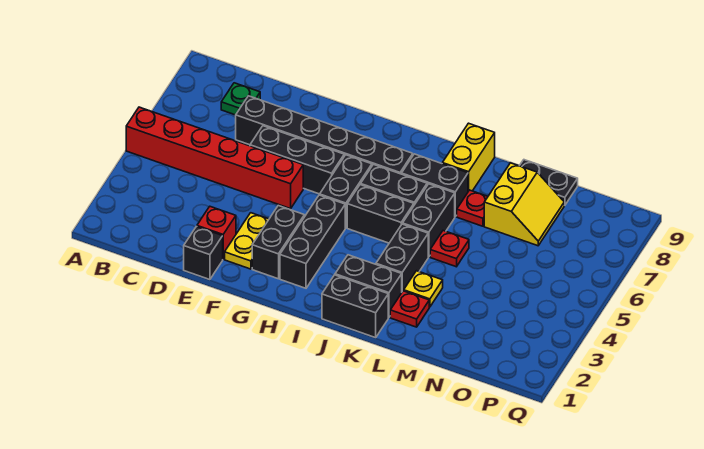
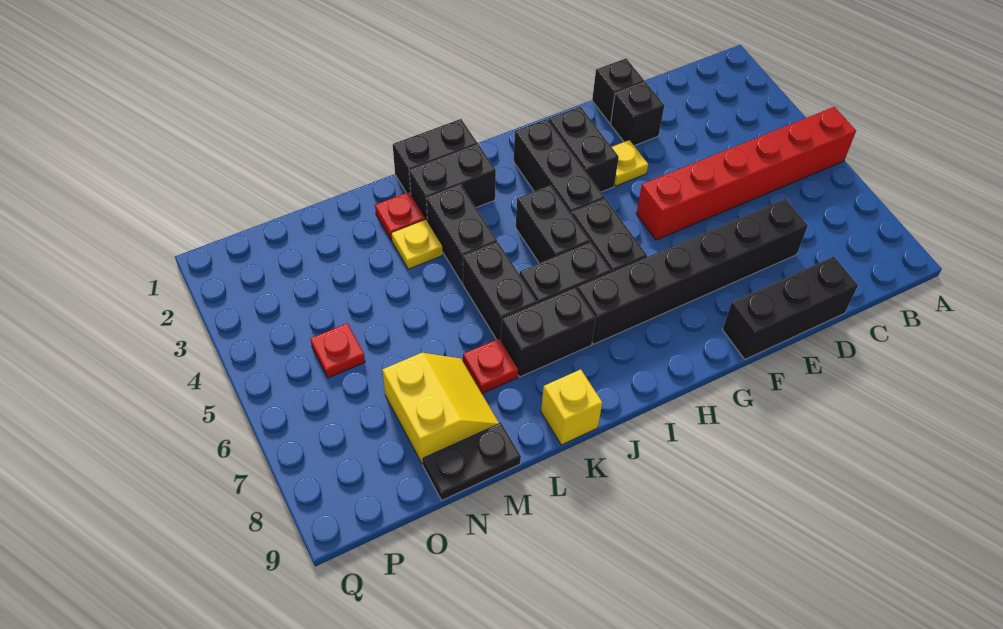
green plate C8 level 1 -> none
red brick E2 level 1 -> black brick E2 level 1
black brick E6:G6 level 1 -> black brick D9:F9 level 1
yellow plate F2:F3 level 1 -> yellow plate F3 level 1
black brick I5:J5 level 1 -> black brick I4:I5 level 1
yellow brick K8:K9 level 1 -> yellow brick K9 level 1
red plate L5 level 1 -> red plate O5 level 1
yellow slope M7:N8 level 1 top M -> yellow slope M7:N8 level 1 top N

